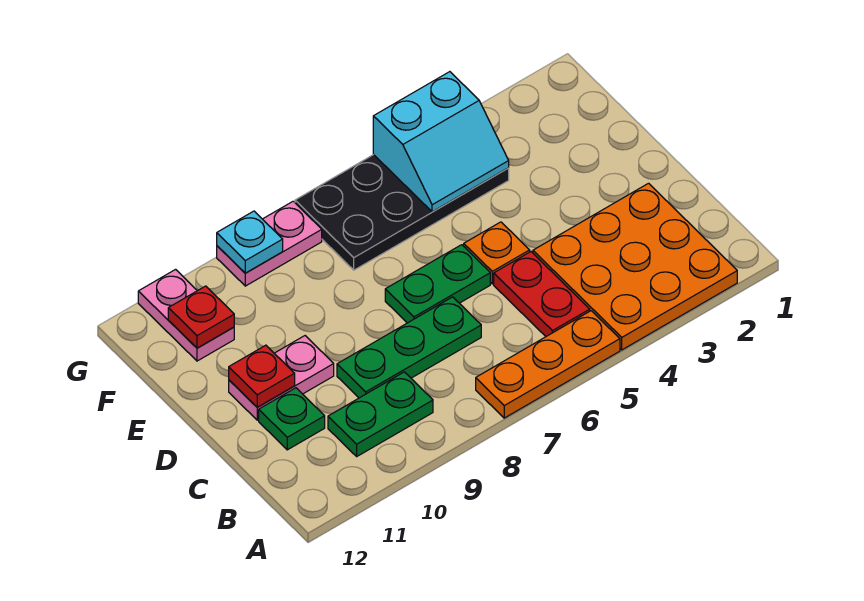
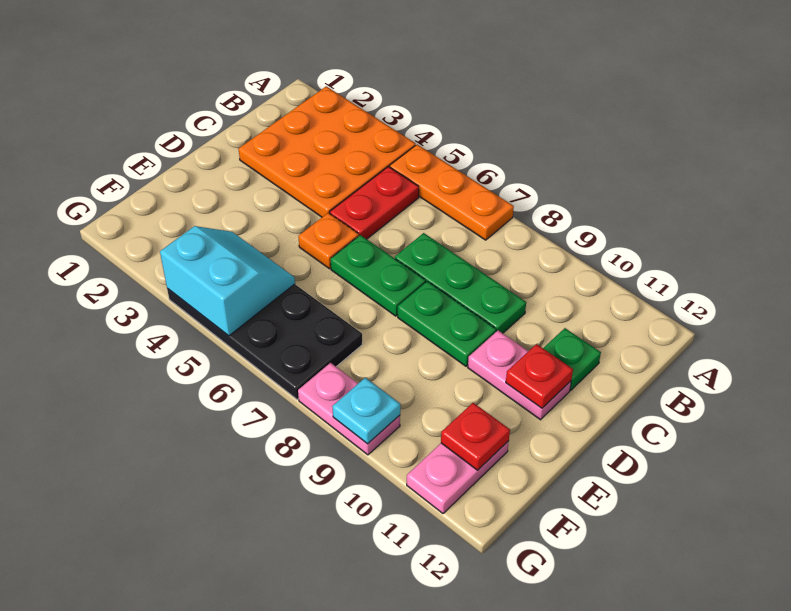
green plate B9:B10 level 1 -> green plate D8:D9 level 1

